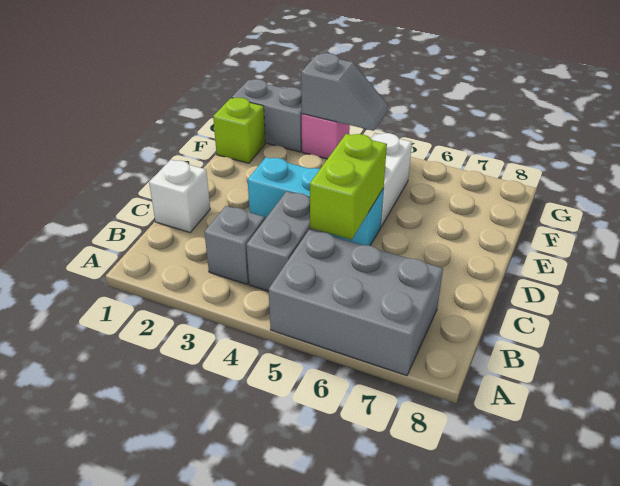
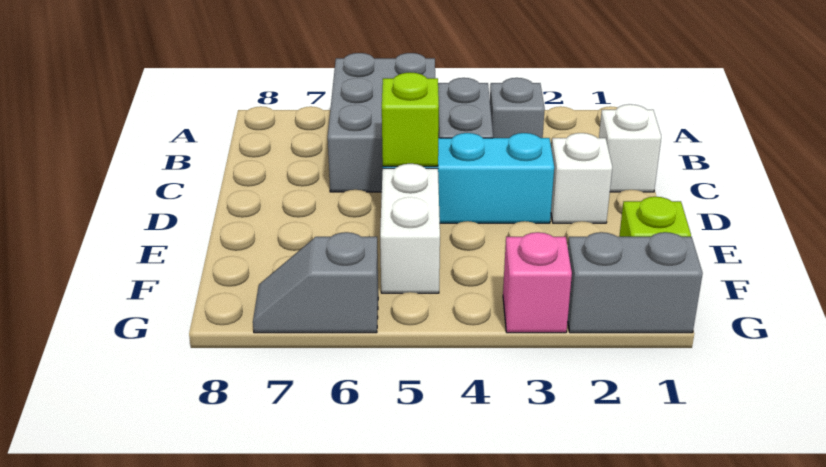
grey brick A5:B7 level 1 -> grey brick A5:C6 level 1
lime brick C5:D5 level 2 -> lime brick D5 level 2
none -> white brick D2 level 1
grey slope G3:G4 level 2 top 3 -> grey slope G6:G7 level 1 top 6

